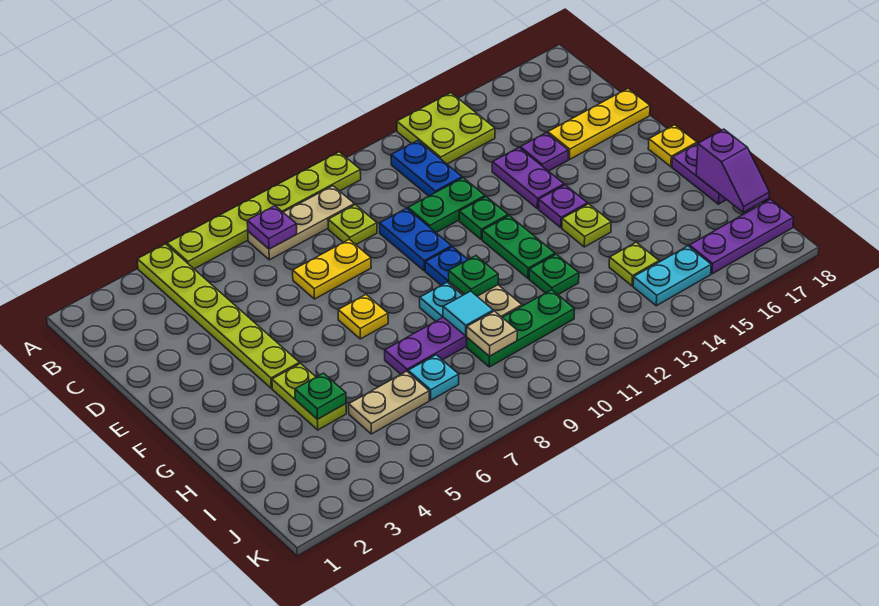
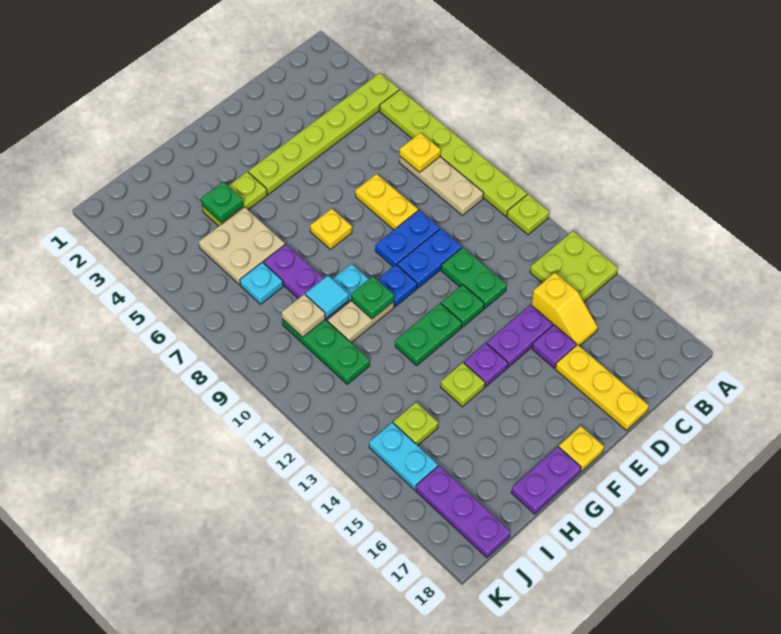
purple plate B7 level 2 -> yellow plate B7 level 2
blue plate B12:C12 level 1 -> blue plate D9:E9 level 1
lime plate C9 level 1 -> lime plate A11 level 1
none -> yellow slope C14:C15 level 1 top 14
green plate H12 level 1 -> none
purple slope H18:I18 level 2 top H -> none
tan plate I5:I6 level 1 -> tan plate H5:I6 level 1

